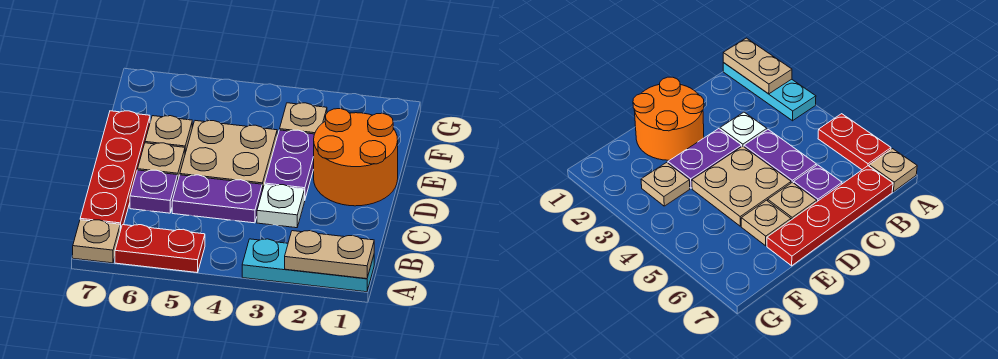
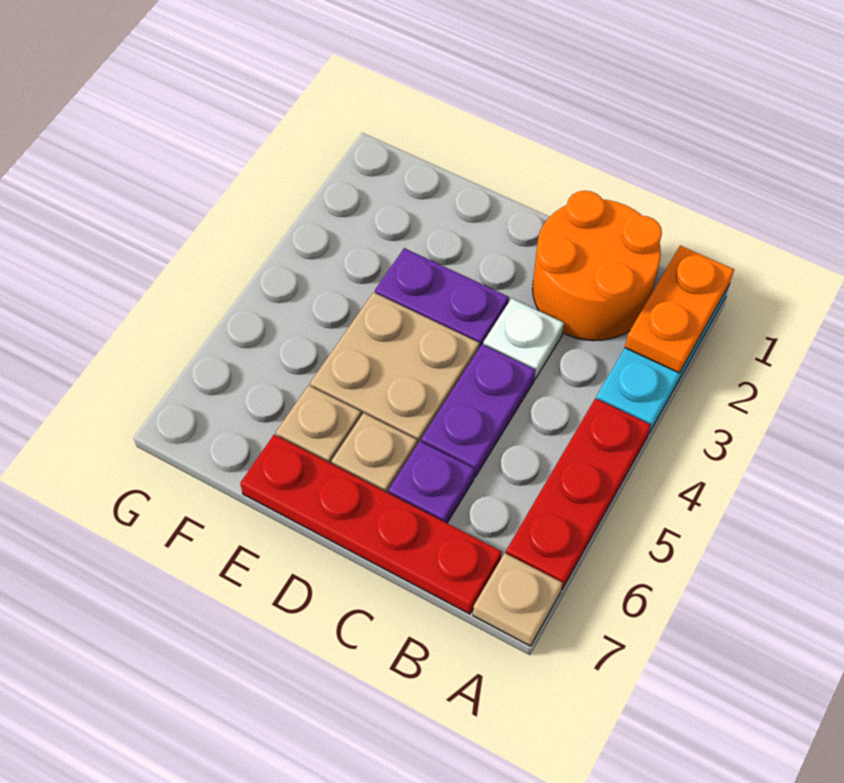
tan plate A1:A2 level 2 -> orange plate A1:A2 level 2
red plate A5:A6 level 1 -> red plate A4:A6 level 1
orange round brick D1:E2 level 1 -> orange round brick B1:C2 level 1
tan plate F3 level 1 -> none

